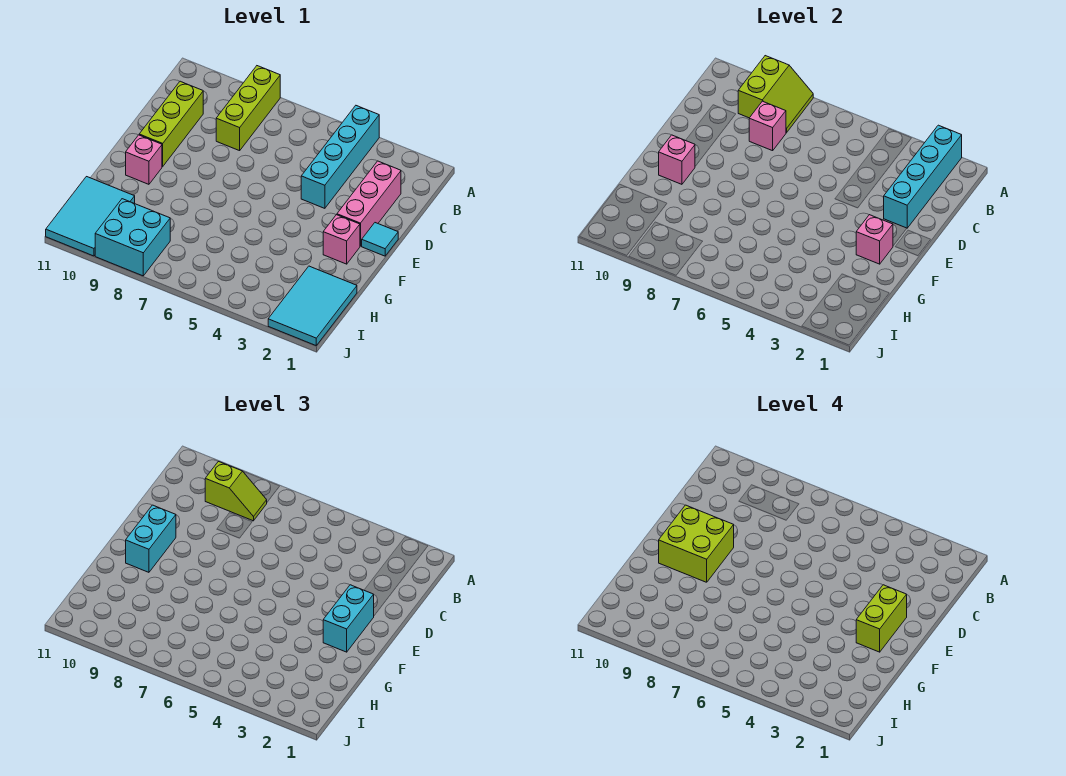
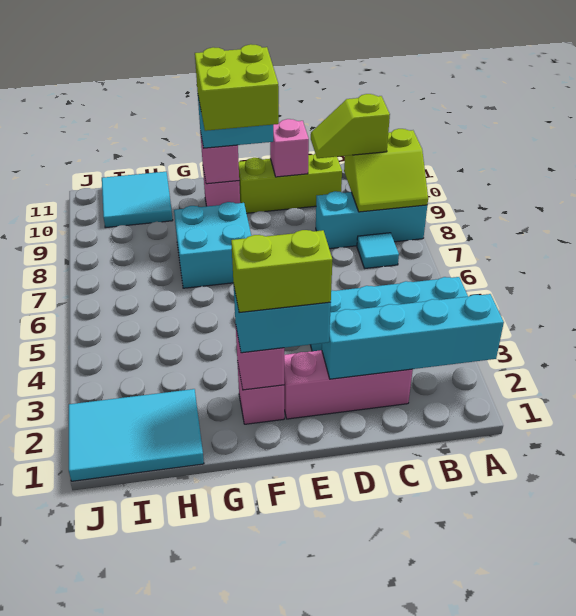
lime brick A8:C8 level 1 -> cyan brick A8:C8 level 1
lime slope B8:B9 level 3 top 9 -> lime slope B9:C9 level 3 top B
pink brick C8 level 2 -> pink brick D10 level 2
cyan tile E1 level 1 -> cyan tile B7 level 1
cyan tile H10:J11 level 1 -> cyan tile H10:I11 level 1
cyan brick I8:J9 level 1 -> cyan brick F7:G8 level 1

